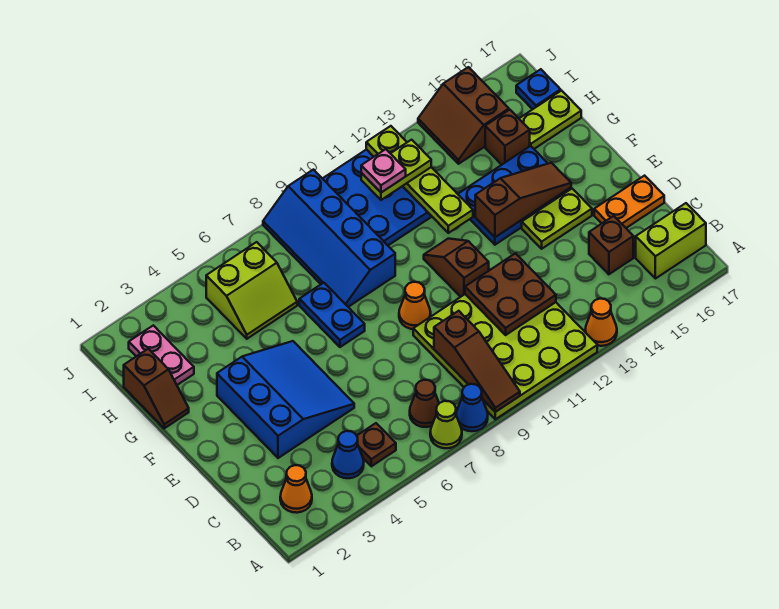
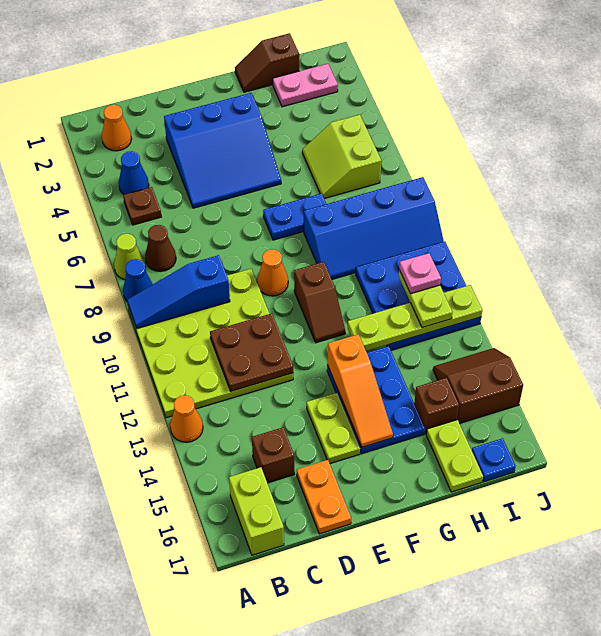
brown slope A9:C9 level 2 top C -> blue slope A9:C9 level 2 top C
brown slope E11:F11 level 1 top E -> brown slope F10:F11 level 1 top 10
brown slope F13:F15 level 2 top 13 -> orange slope F13:F15 level 2 top 13
blue slope G8:J9 level 1 top 9 -> blue slope G8:J9 level 1 top 8

